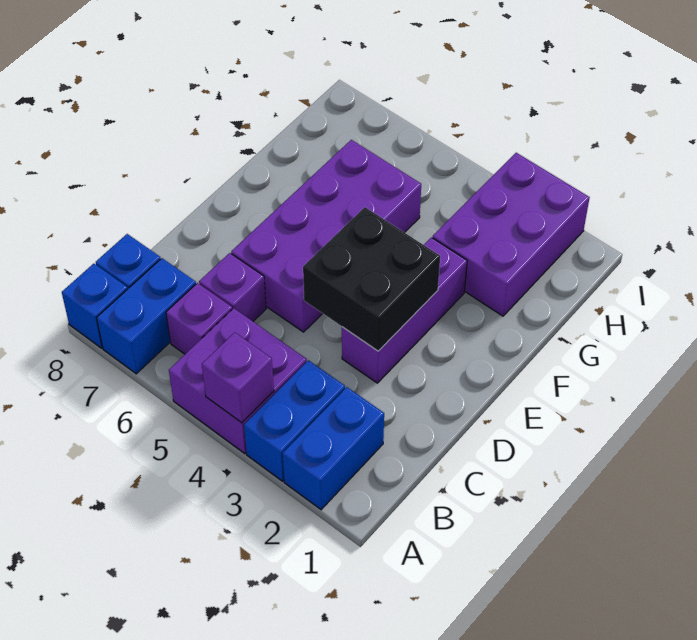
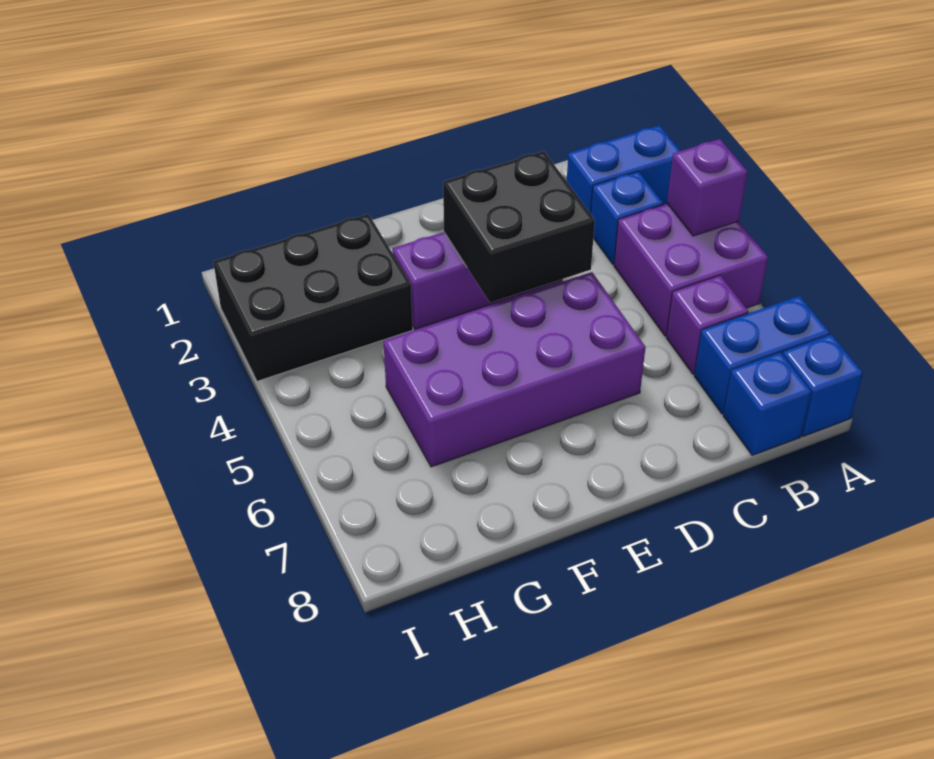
blue brick A3:B3 level 1 -> blue brick B3 level 1
purple brick C6 level 1 -> none
purple brick G2:I3 level 1 -> black brick G2:I3 level 1

